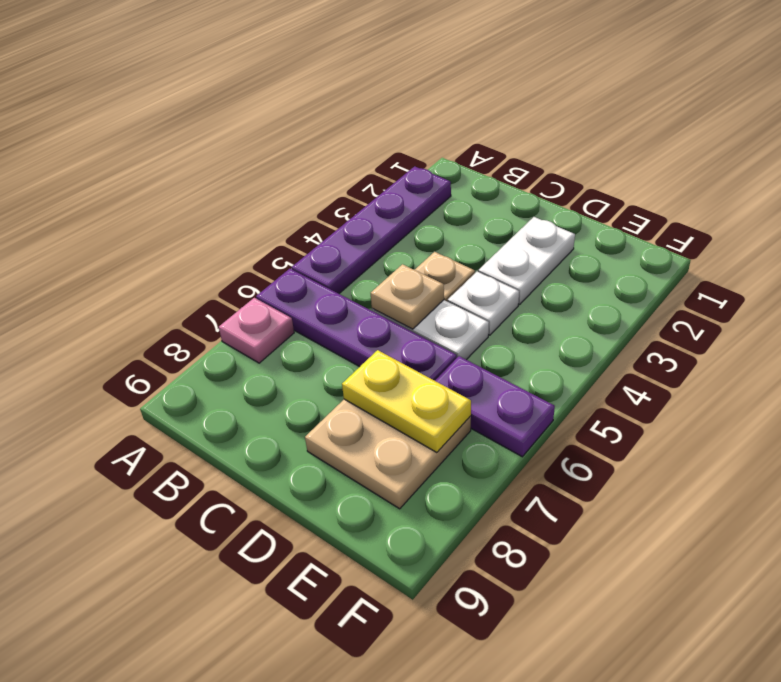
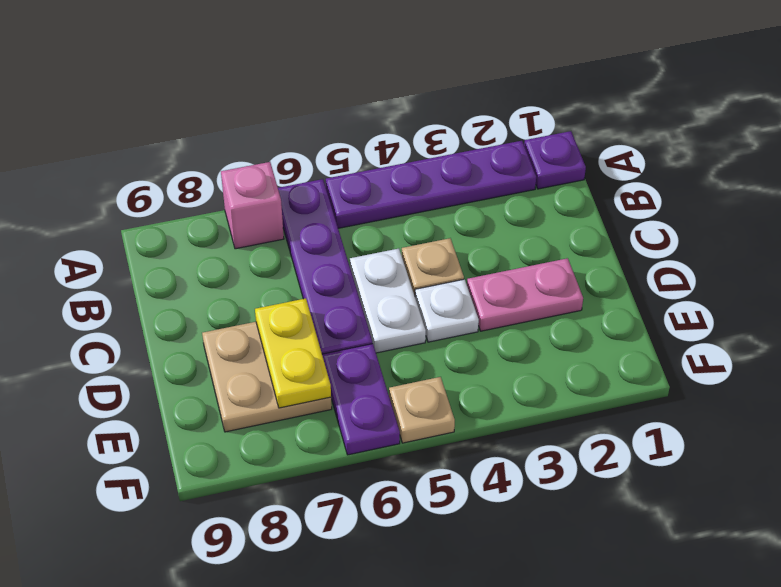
none -> purple plate A1 level 1
pink plate A7 level 1 -> pink brick A7 level 1
tan plate C5 level 2 -> tan plate F5 level 1
white plate D2:D3 level 1 -> pink plate D2:D3 level 1

